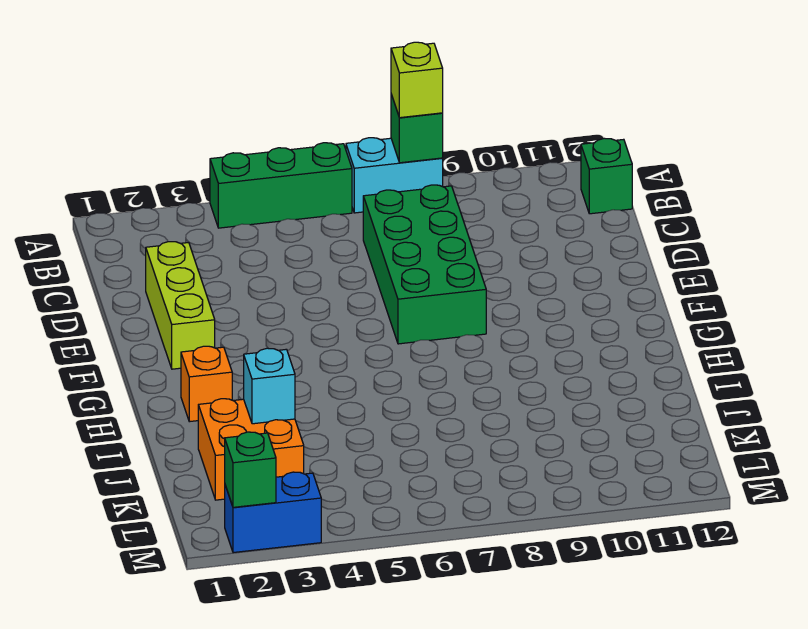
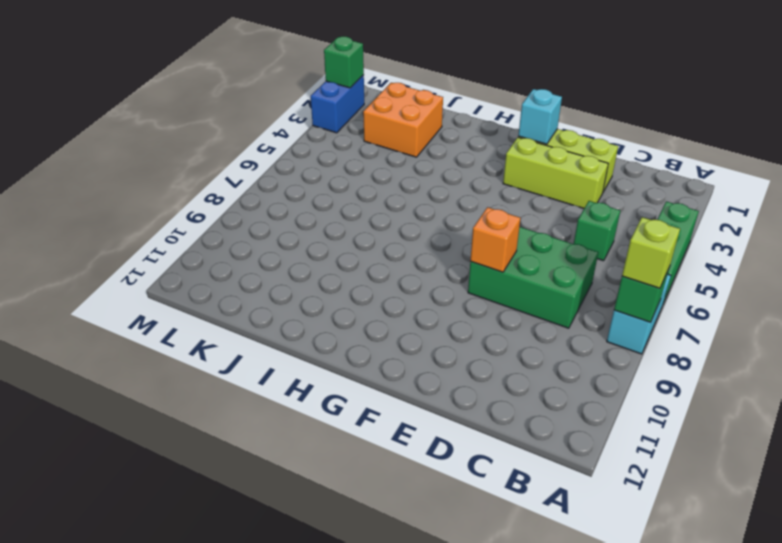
green brick B12 level 1 -> green brick C5 level 1
green brick C7:F8 level 1 -> green brick C7:E8 level 1
none -> lime brick D3:F3 level 1
orange brick H2 level 1 -> orange brick E8 level 2
cyan brick J3 level 2 -> cyan brick F2 level 2

